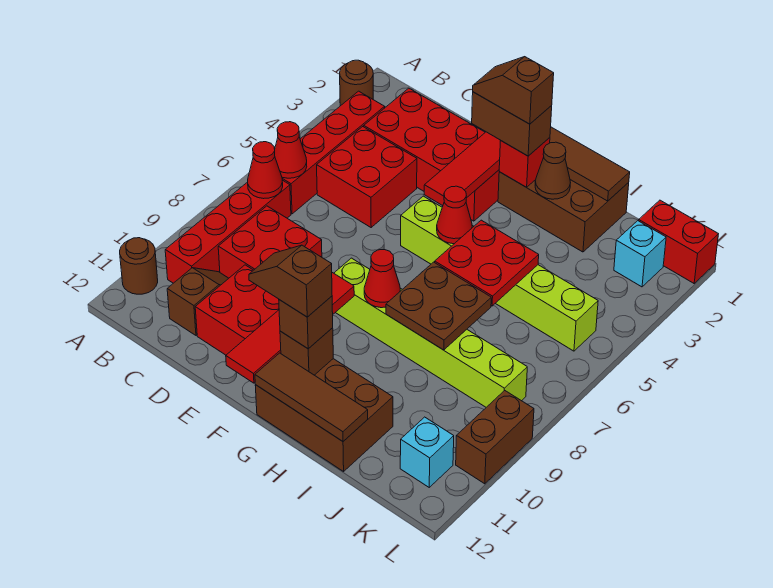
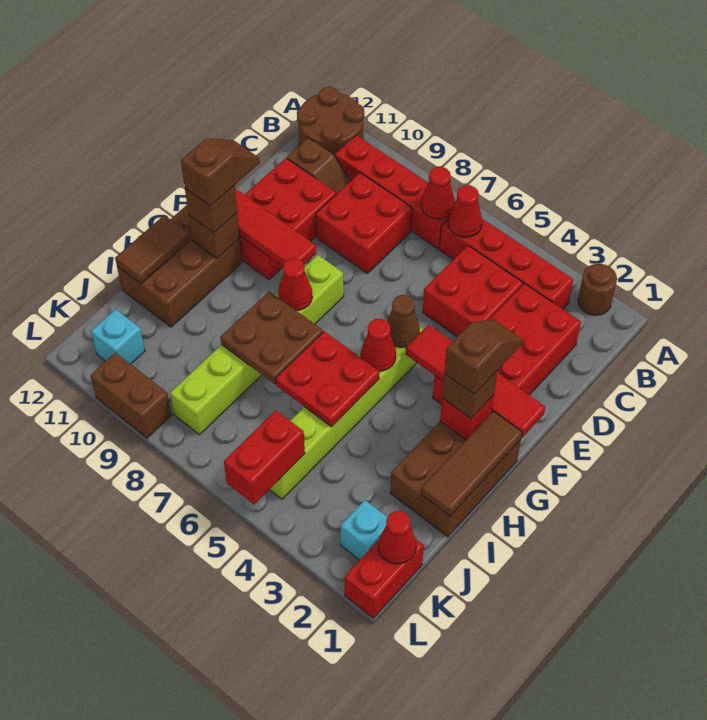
brown round brick A11 level 1 -> brown round brick A11:B12 level 1
brown brick F2:G2 level 3 -> brown brick G2 level 3
brown tile G12:I12 level 2 -> brown tile H12:I12 level 2
brown cone H2 level 2 -> brown cone F5 level 2
none -> red cone K1 level 2
none -> red brick K5:L5 level 2

